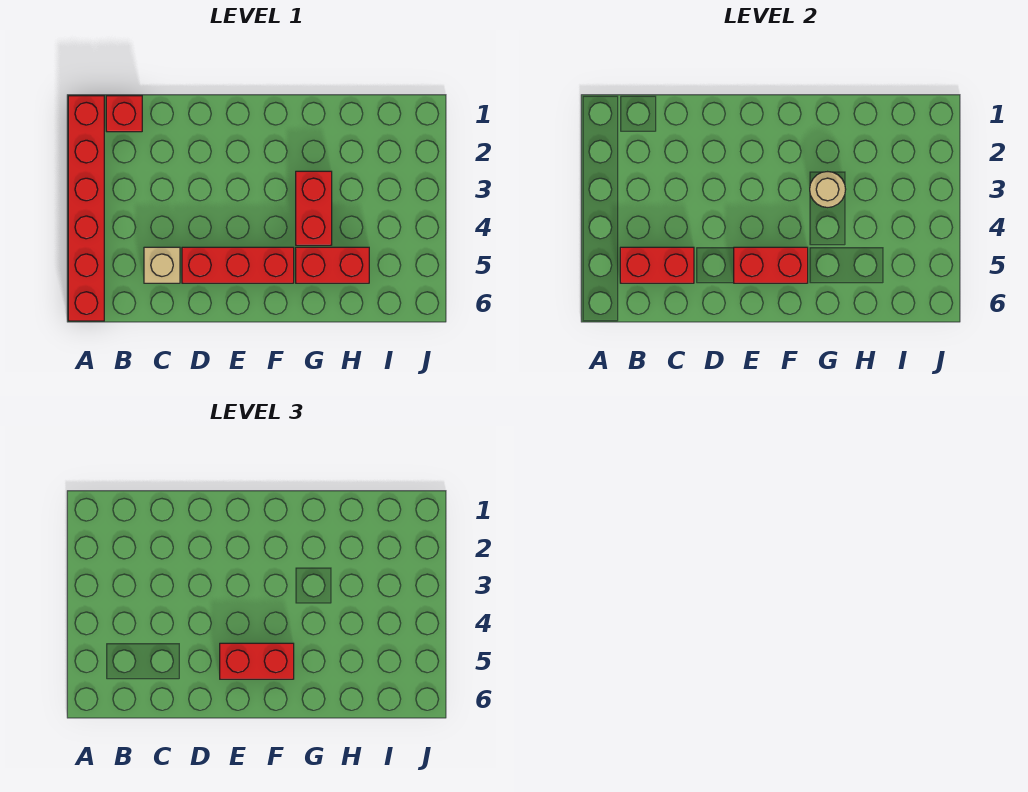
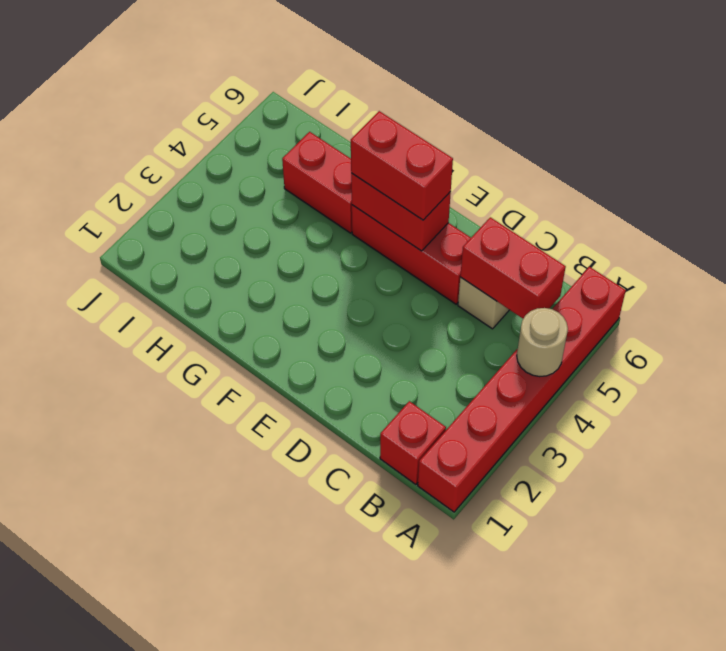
red brick G3:G4 level 1 -> none
tan round brick G3 level 2 -> tan round brick A4 level 2

